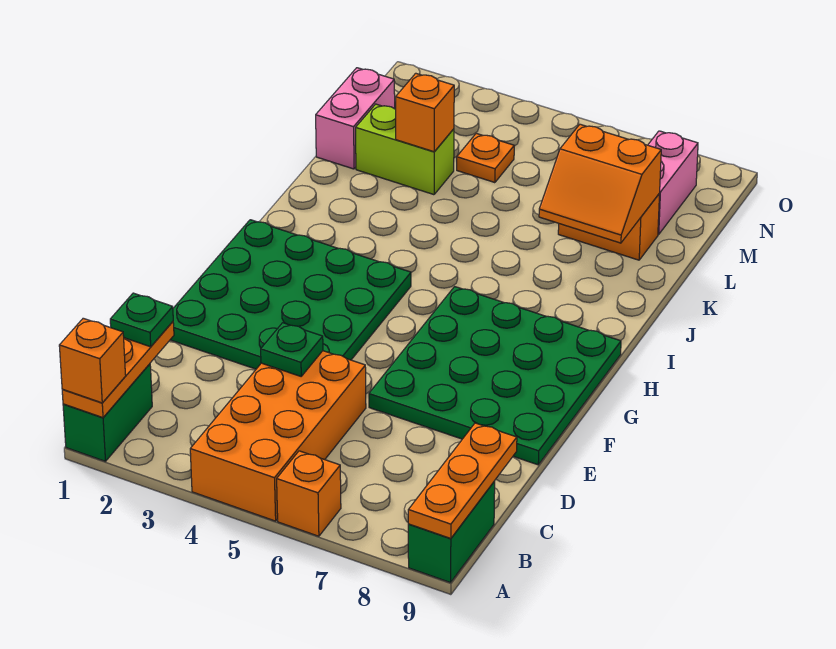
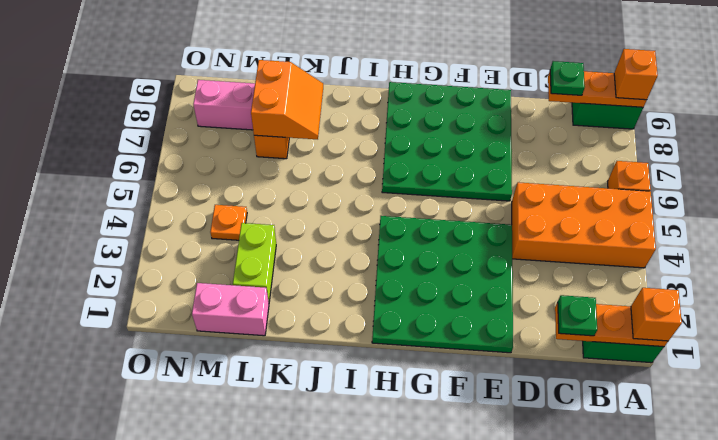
green plate D4 level 2 -> green plate C9 level 3
orange brick L3 level 2 -> orange brick A9 level 3

